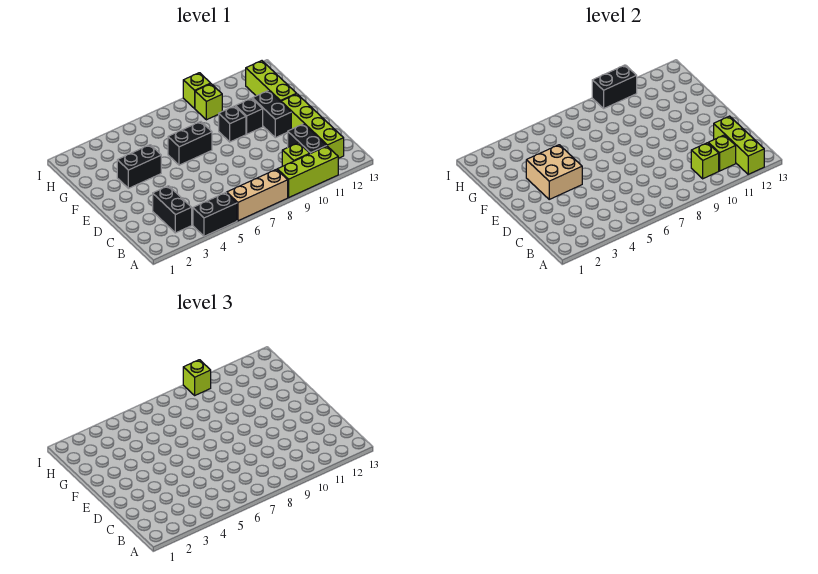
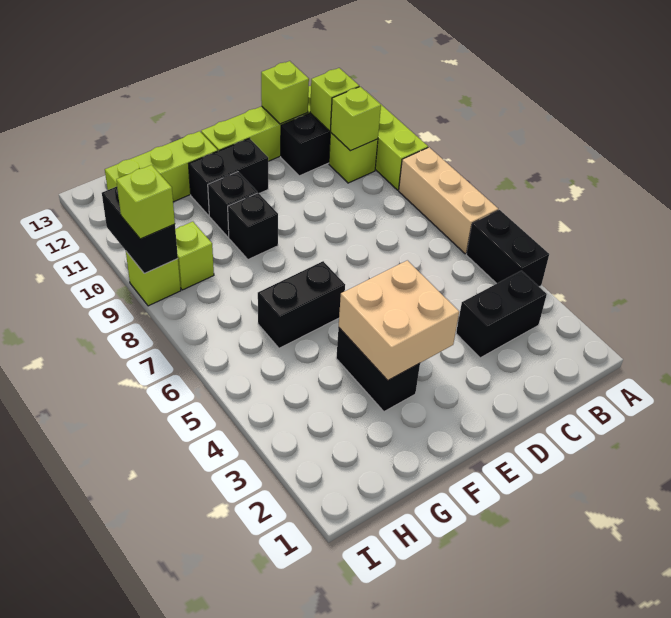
lime brick A12:C12 level 2 -> lime brick C12 level 2
black brick F6:F7 level 1 -> black brick F6:G6 level 1

